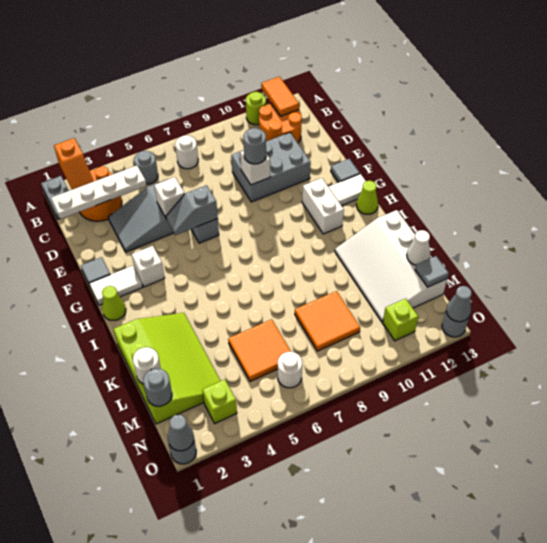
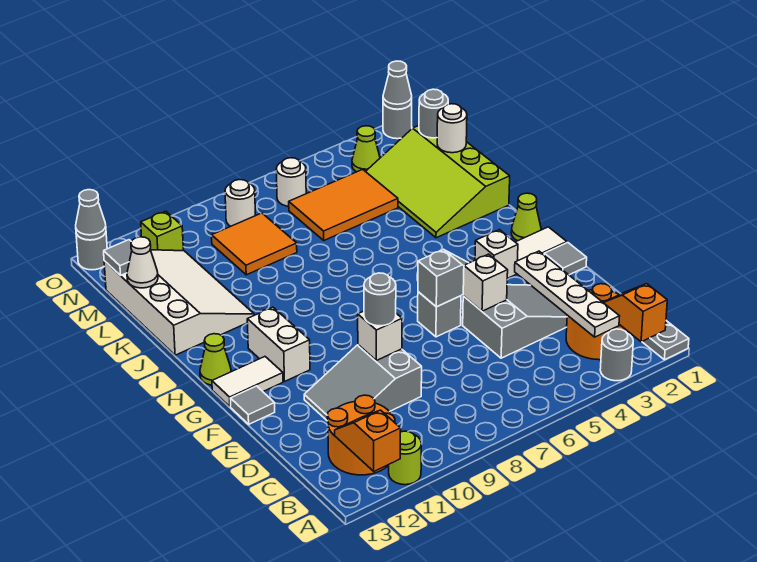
orange tile A12:B12 level 2 -> orange slope A12:B12 level 2 top A
grey round brick B5 level 1 -> grey round brick A3 level 1
white round brick B7 level 1 -> white round brick N8 level 1
white plate C1:C4 level 2 -> white plate B3:E3 level 2
grey brick D9:E11 level 1 -> grey slope D9:E11 level 1 top 9
orange tile L5:M6 level 1 -> orange tile L4:M6 level 1
lime brick N3 level 1 -> lime cone N3 level 1

